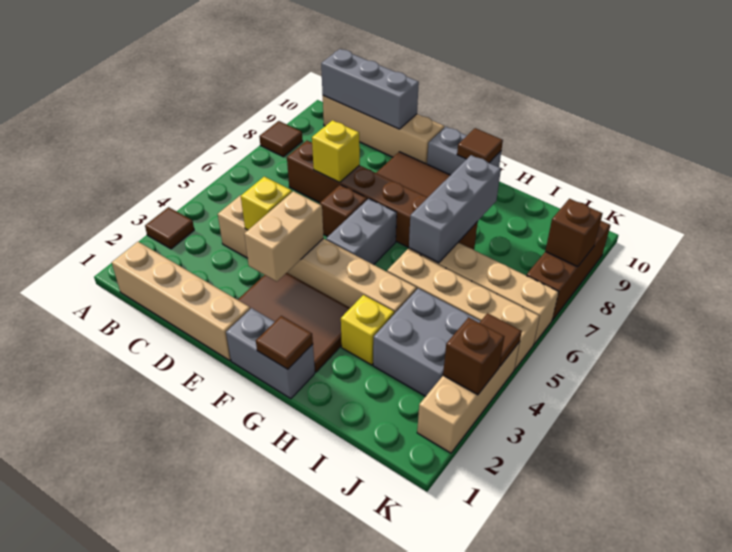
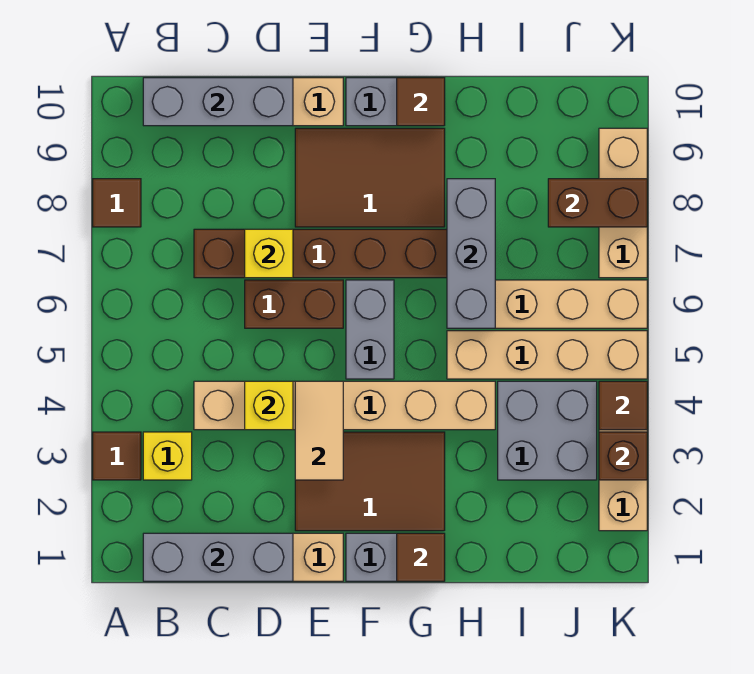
none -> grey brick B1:D1 level 2
tan brick E3:E4 level 2 -> tan tile E3:E4 level 2
brown brick E6 level 1 -> brown brick D6:E6 level 1
yellow brick H3 level 1 -> yellow brick B3 level 1
brown brick K7:K9 level 1 -> tan brick K7:K9 level 1
brown brick K8 level 2 -> brown brick J8:K8 level 2

